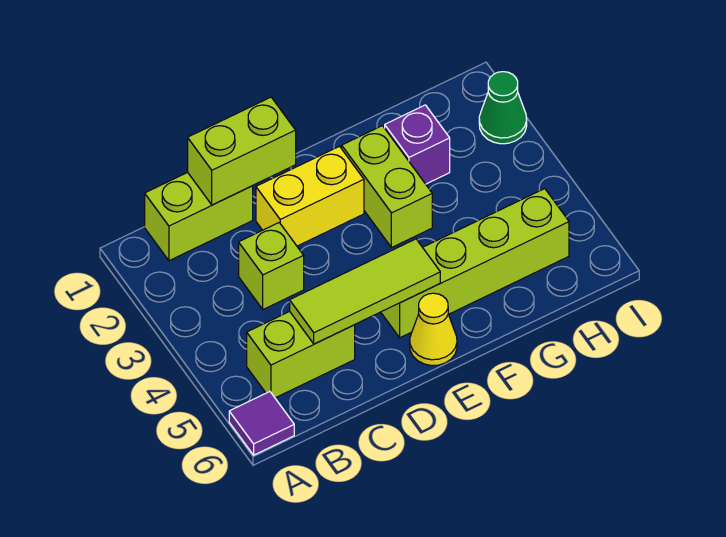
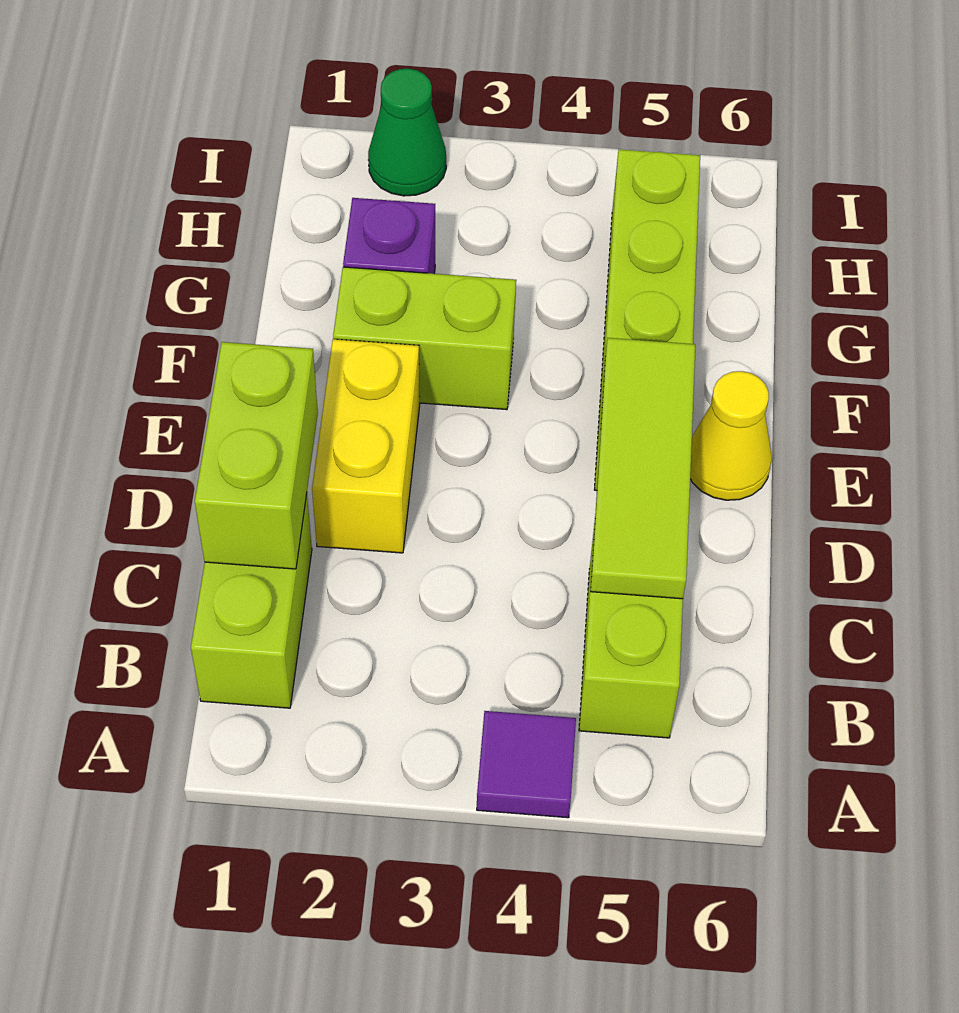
purple tile A6 level 1 -> purple tile A4 level 1
lime brick C3 level 1 -> none

